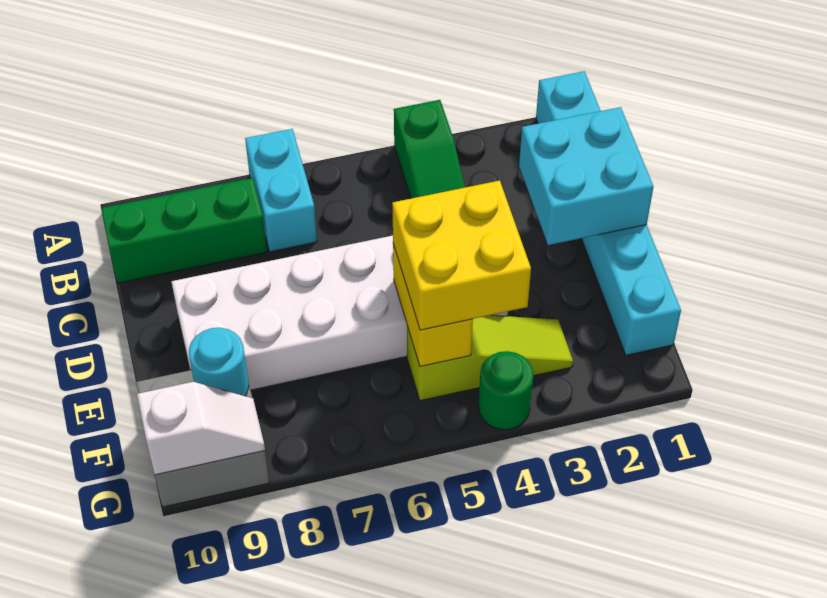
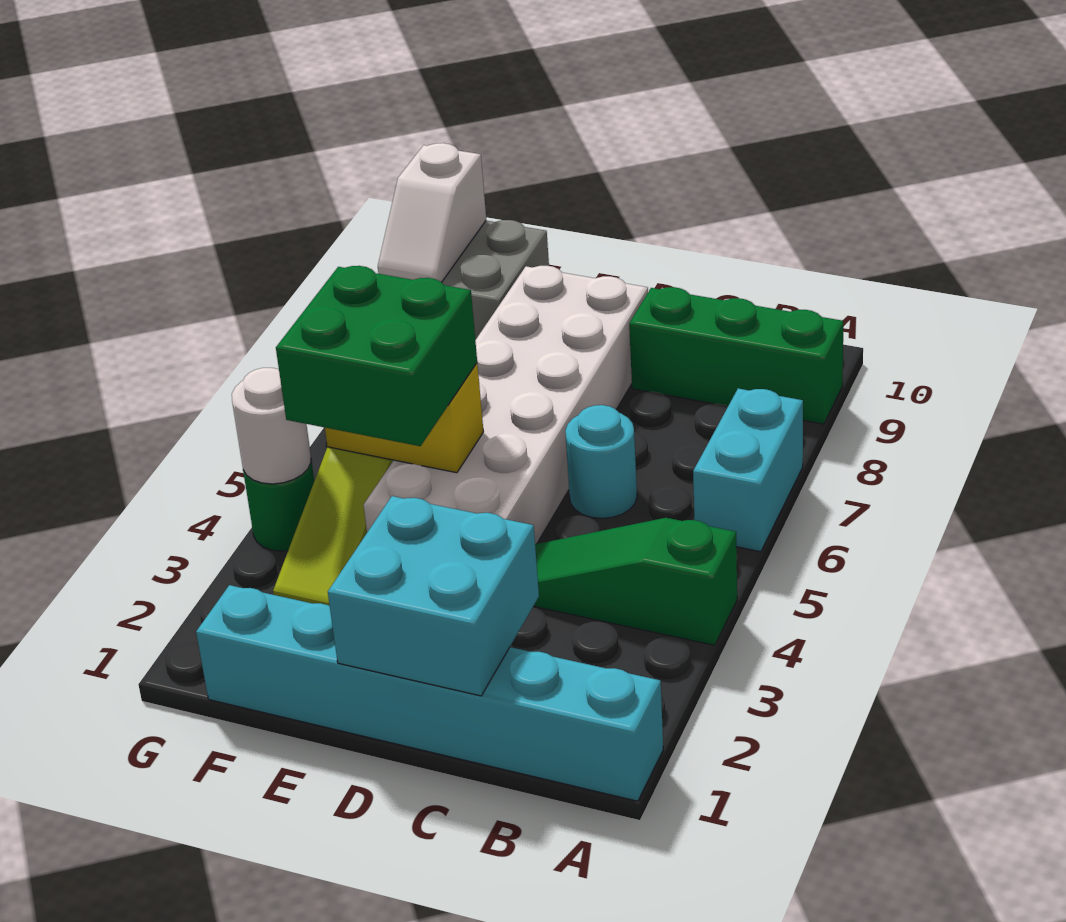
cyan brick A7:B7 level 1 -> cyan brick A6:A7 level 1
green brick B8:B10 level 1 -> green brick A9:C9 level 1
yellow brick E4:F5 level 3 -> green brick E4:F5 level 3
cyan round brick F9 level 2 -> cyan round brick C6 level 1
none -> white round brick G4 level 2

